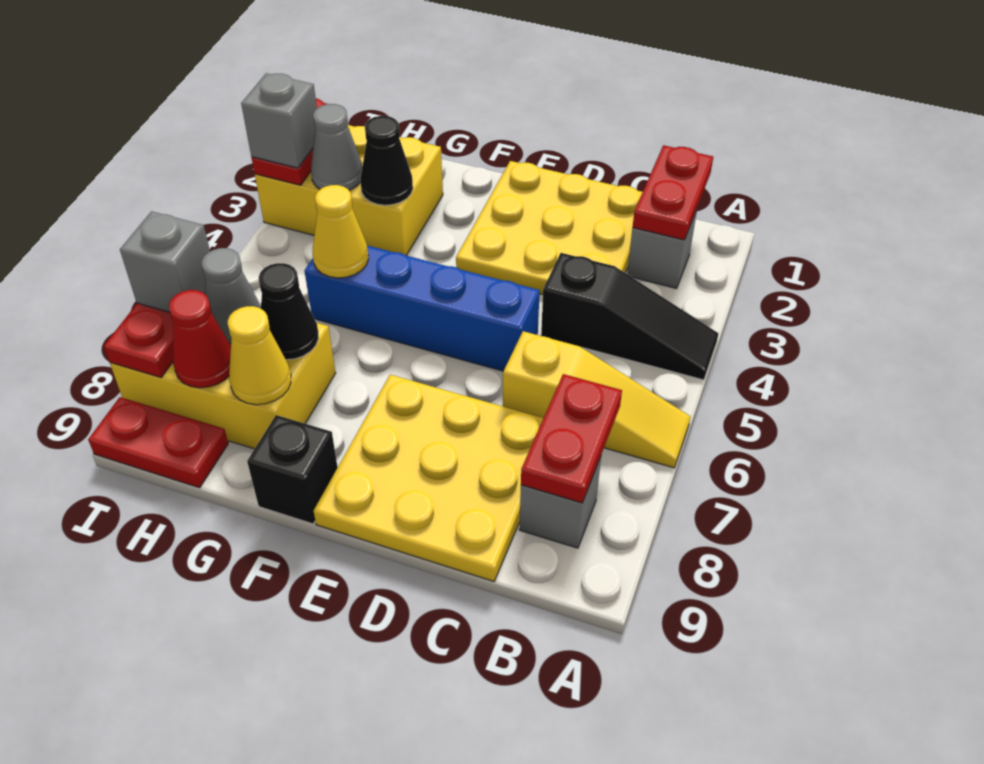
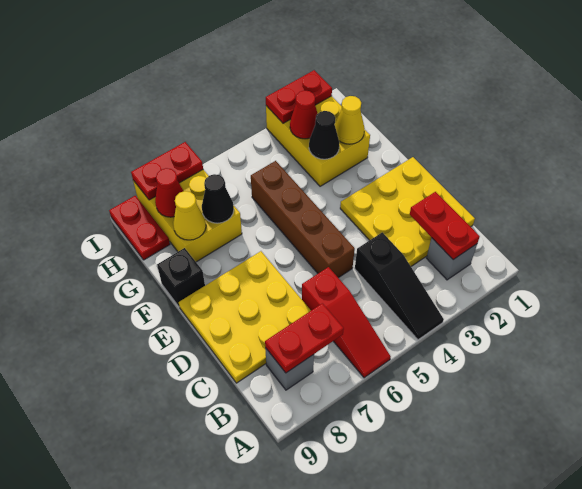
yellow slope A6:C6 level 1 top C -> red slope A6:C6 level 1 top C
red plate B1:B2 level 2 -> red plate B2:C2 level 2
blue brick D5:G5 level 1 -> brown brick D5:G5 level 1
yellow cone G5 level 2 -> yellow cone G2 level 2
grey cone H3 level 2 -> red cone H3 level 2
grey cone H7 level 2 -> none
grey brick I3 level 3 -> none
grey brick I7 level 3 -> none

